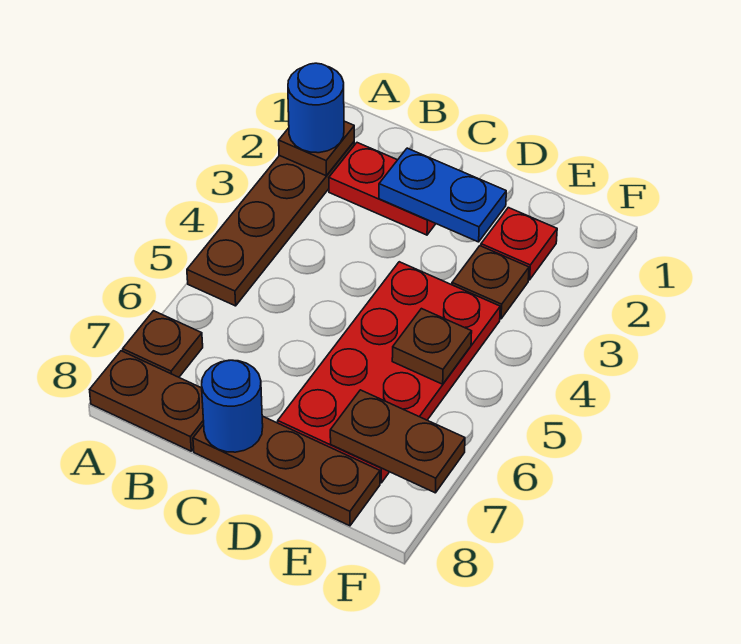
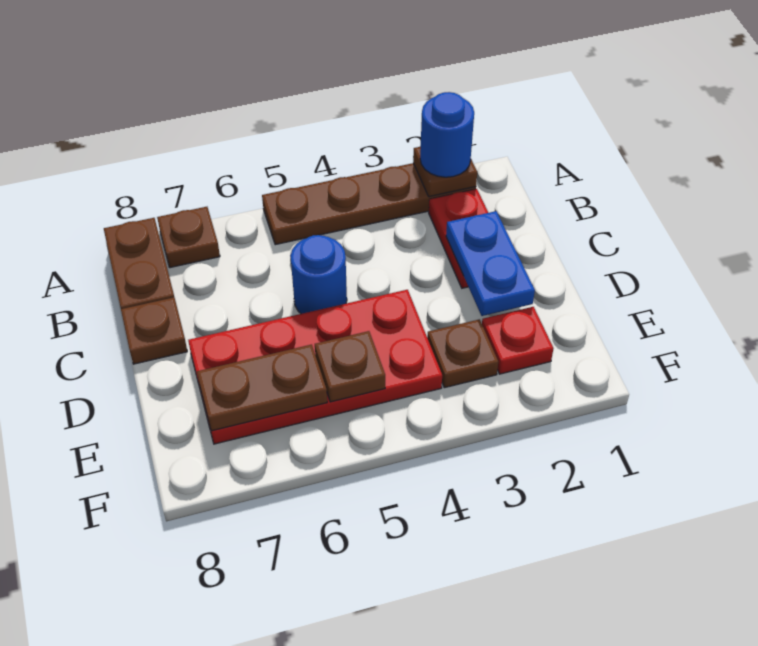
brown plate C8:E8 level 1 -> brown plate C8 level 1
blue round brick C8 level 2 -> blue round brick C5 level 1
brown plate E7:F7 level 2 -> brown plate E6:E7 level 2

